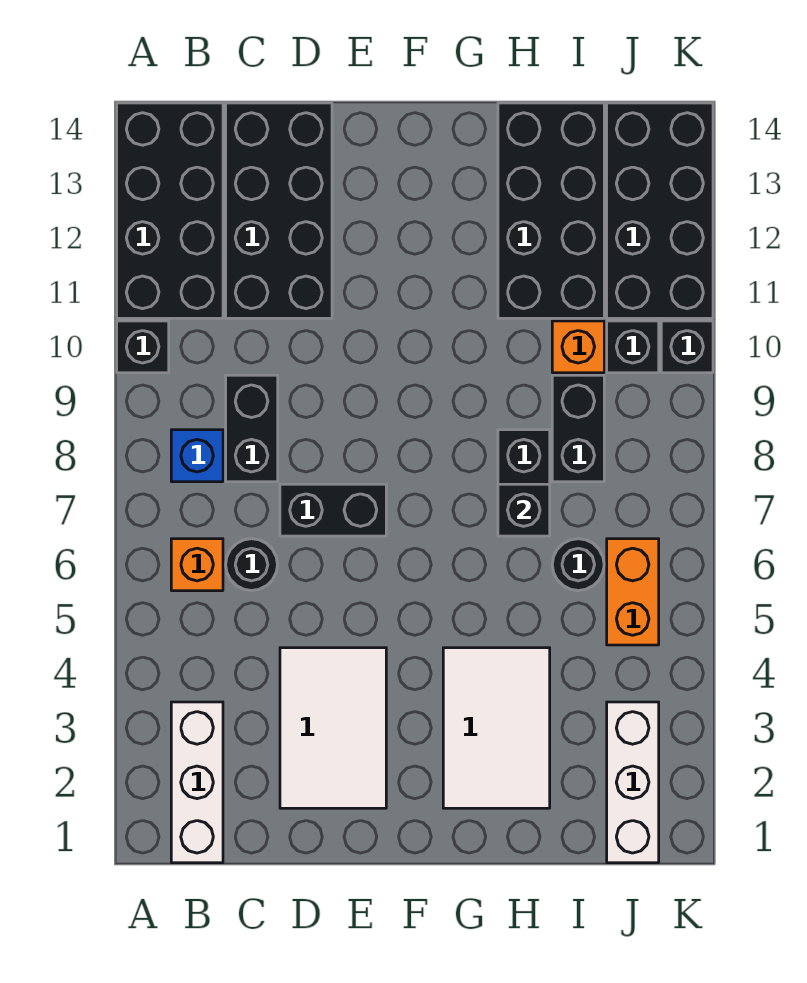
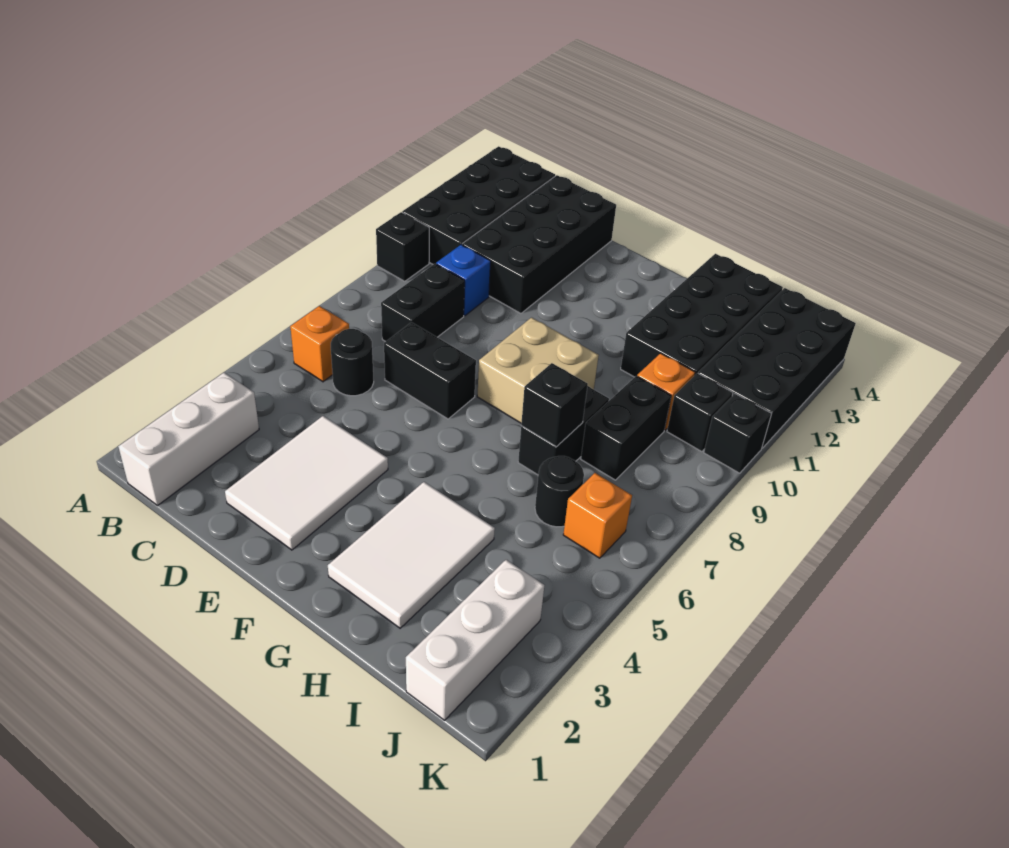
blue brick B8 level 1 -> blue brick C10 level 1
none -> tan brick F8:G9 level 1
orange brick J5:J6 level 1 -> orange brick J6 level 1

